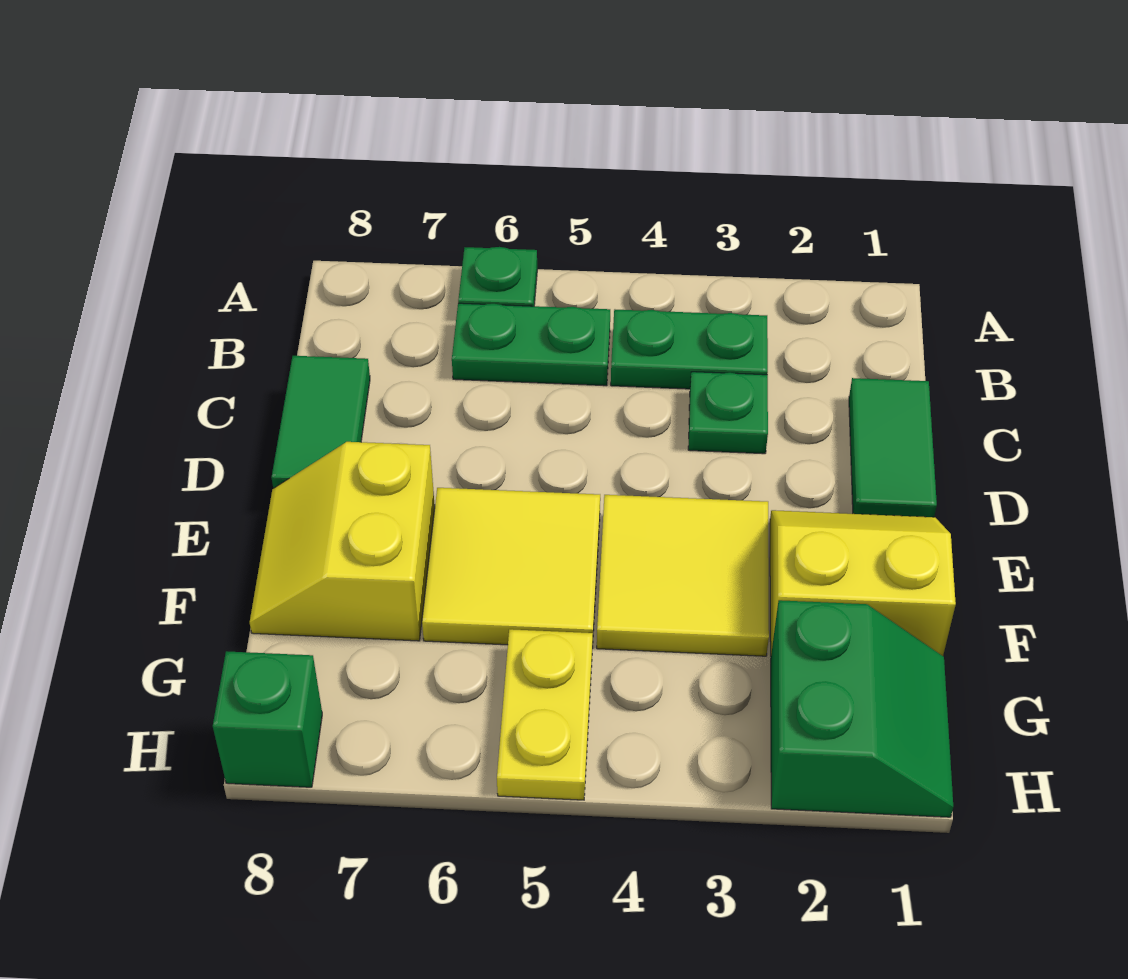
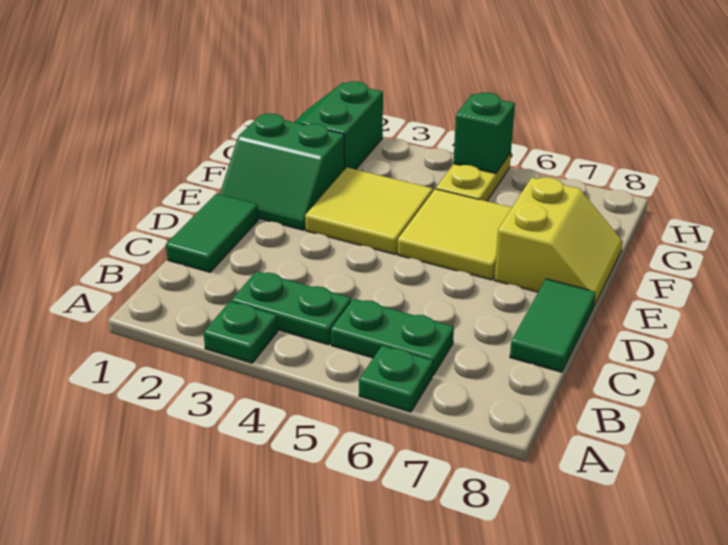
green plate C3 level 1 -> green plate A3 level 1
yellow slope E1:F2 level 1 top F -> green slope E1:F2 level 1 top F
green brick H8 level 1 -> green brick H5 level 2

